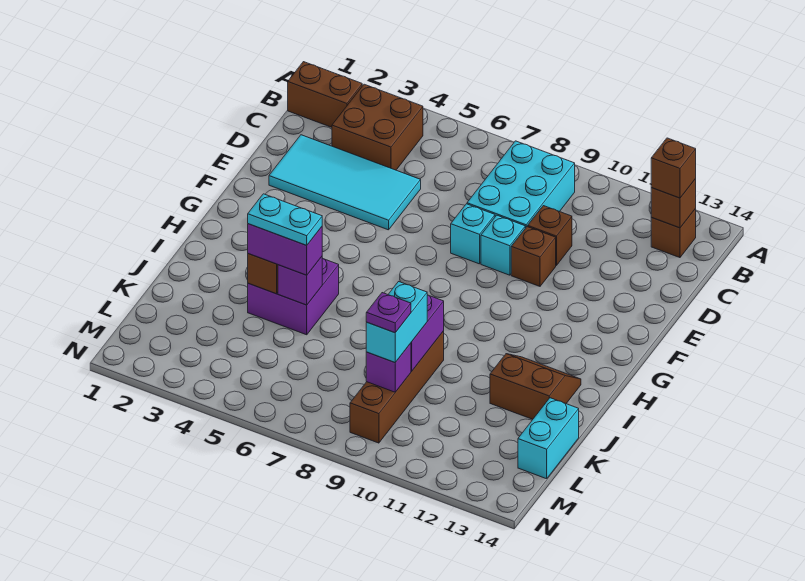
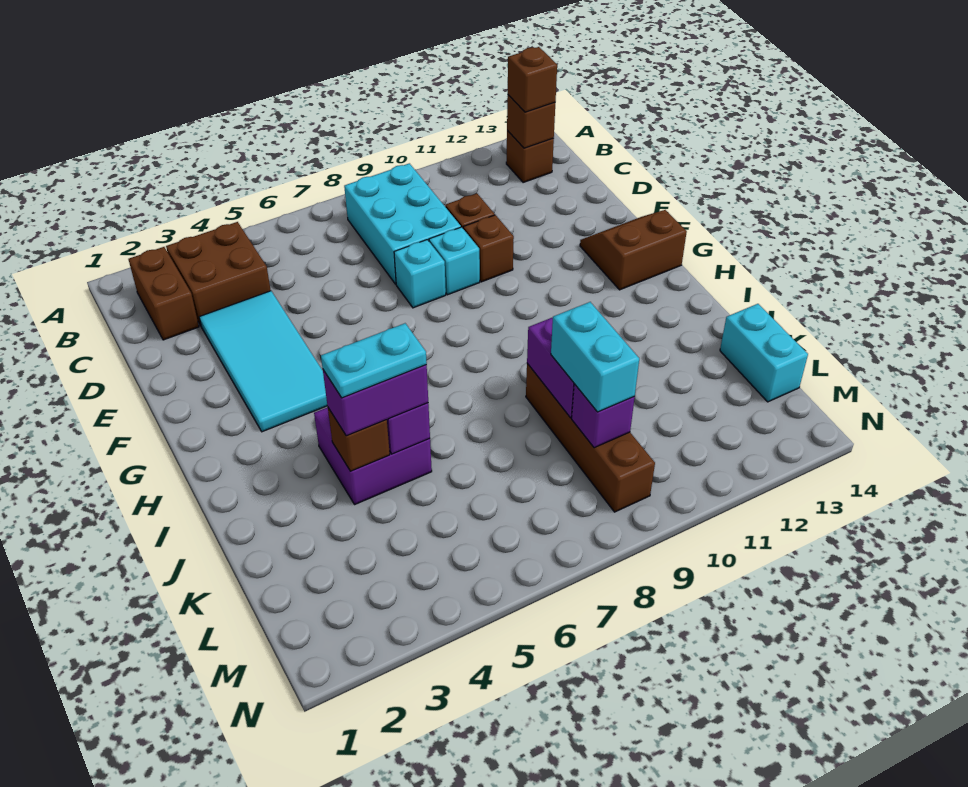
brown brick B1:B2 level 1 -> brown brick B2:C2 level 1
cyan tile D2:E5 level 1 -> cyan tile D3:G4 level 1
brown slope I12:J13 level 1 top J -> brown slope F13:G14 level 1 top G
purple plate L9 level 4 -> none

